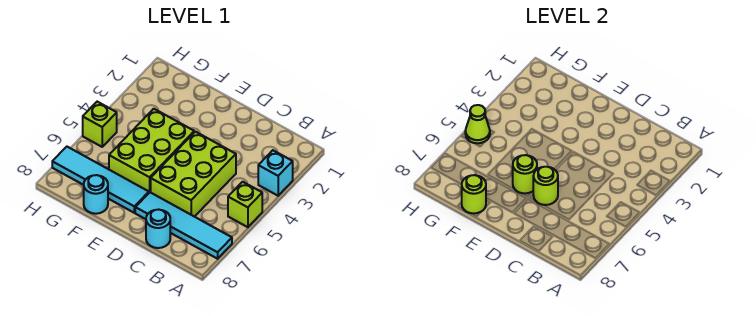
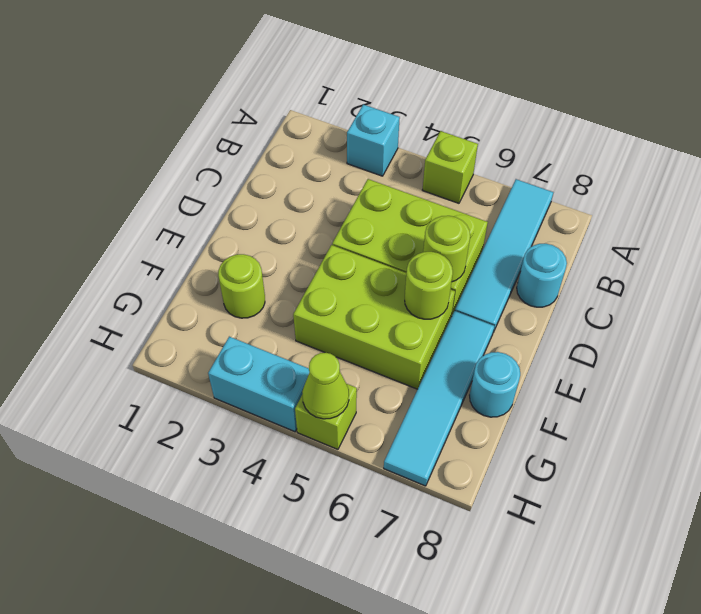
lime round brick F8 level 2 -> lime round brick F2 level 1
none -> cyan brick H3:H4 level 1

